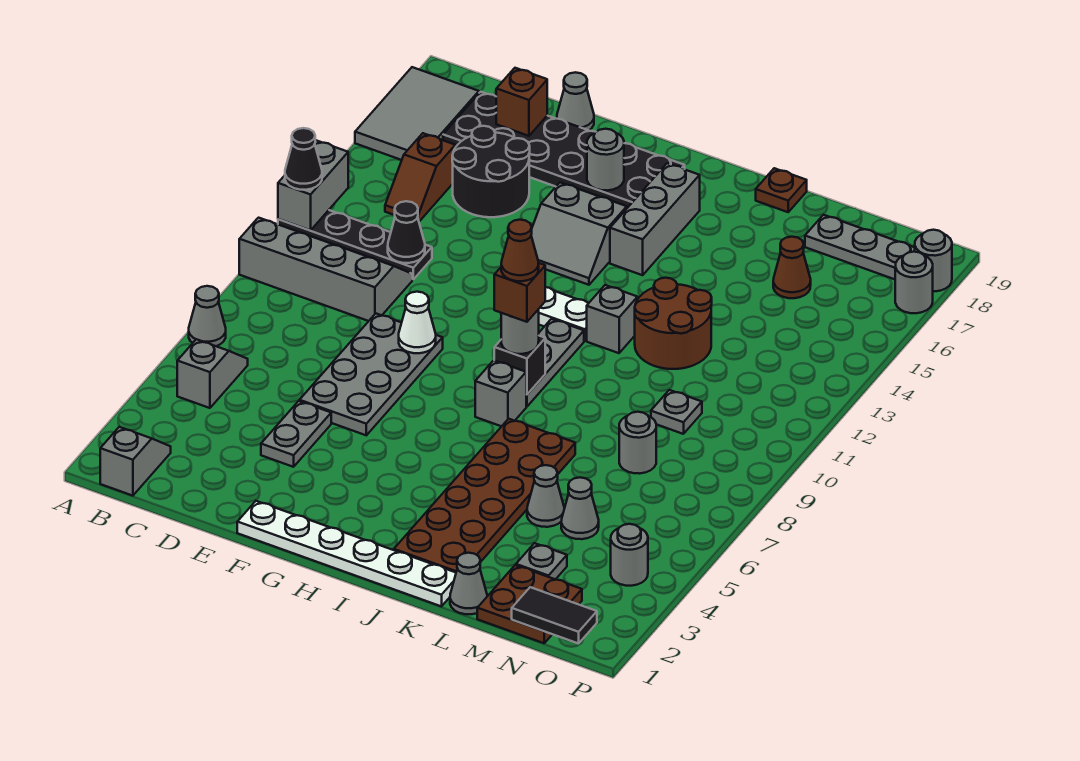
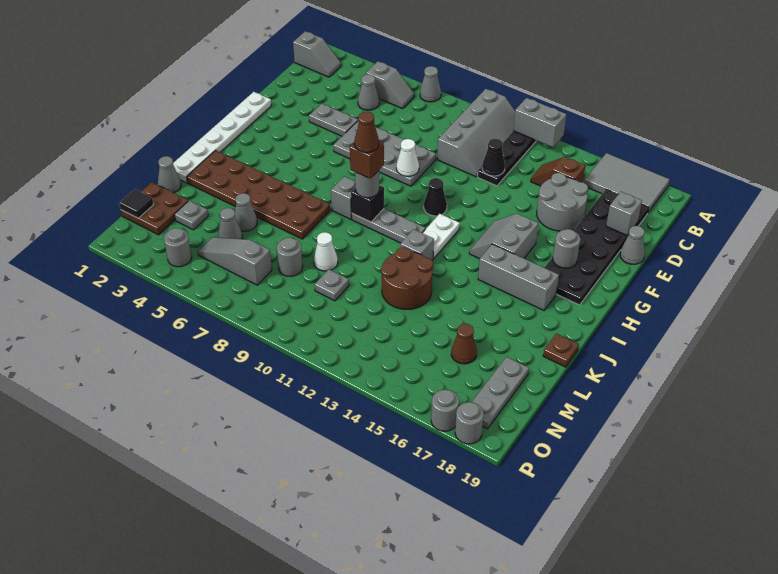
black cone A12 level 3 -> black cone G11 level 1
none -> grey cone C5 level 1
black round brick D15:E16 level 1 -> grey round brick D15:E16 level 1
brown brick D18 level 2 -> grey brick D18 level 2
none -> white cone L9 level 1
black tile N1:O1 level 2 -> black tile N1 level 2
none -> grey slope N5:N7 level 1 top 7

